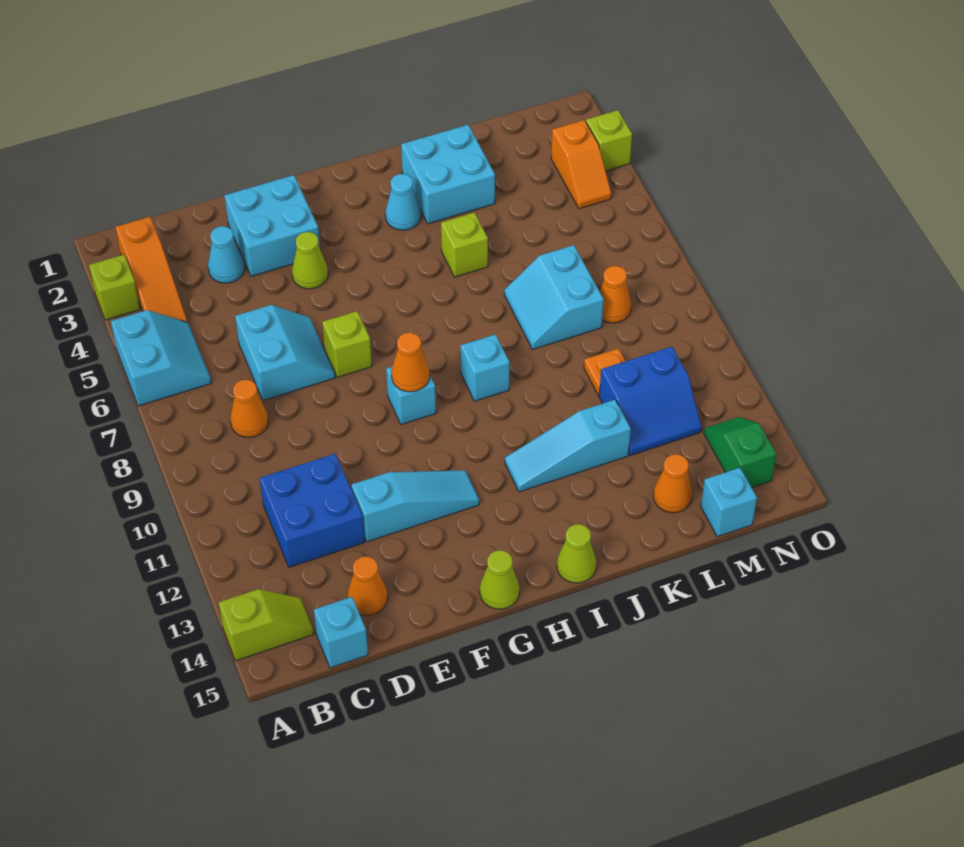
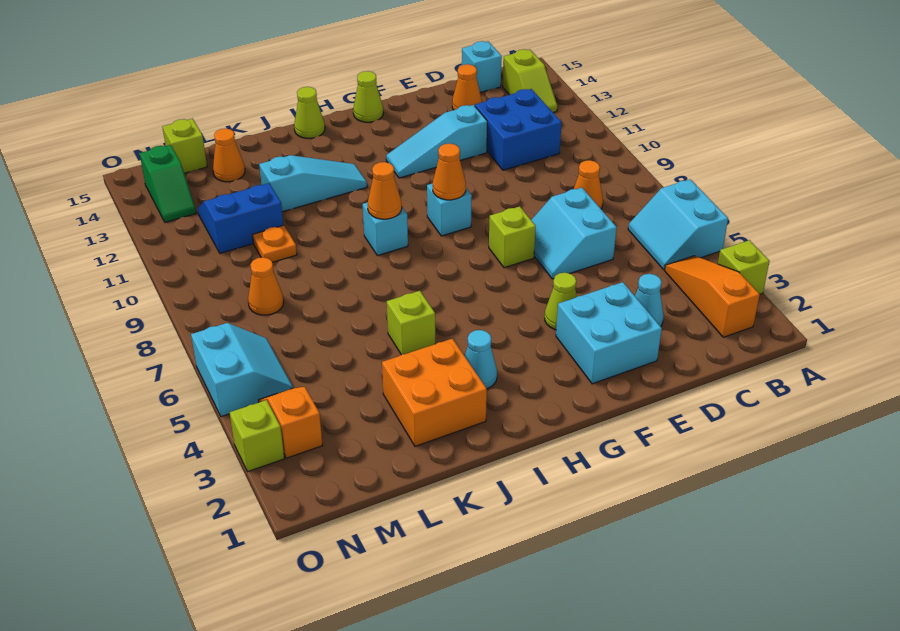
lime slope A14:B14 level 1 top A -> lime slope B13:B14 level 1 top 14
none -> orange cone I9 level 2
cyan brick J2:K3 level 1 -> orange brick J2:K3 level 1
cyan slope K7:L8 level 1 top L -> cyan slope N5:O6 level 1 top O
cyan brick M15 level 1 -> lime brick M15 level 1

